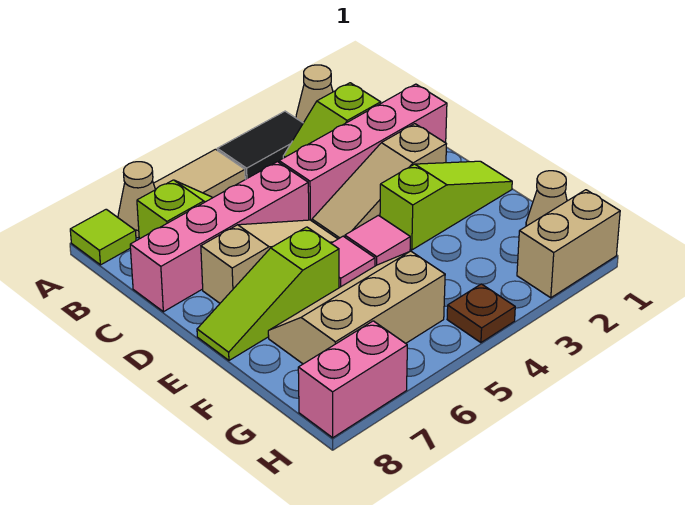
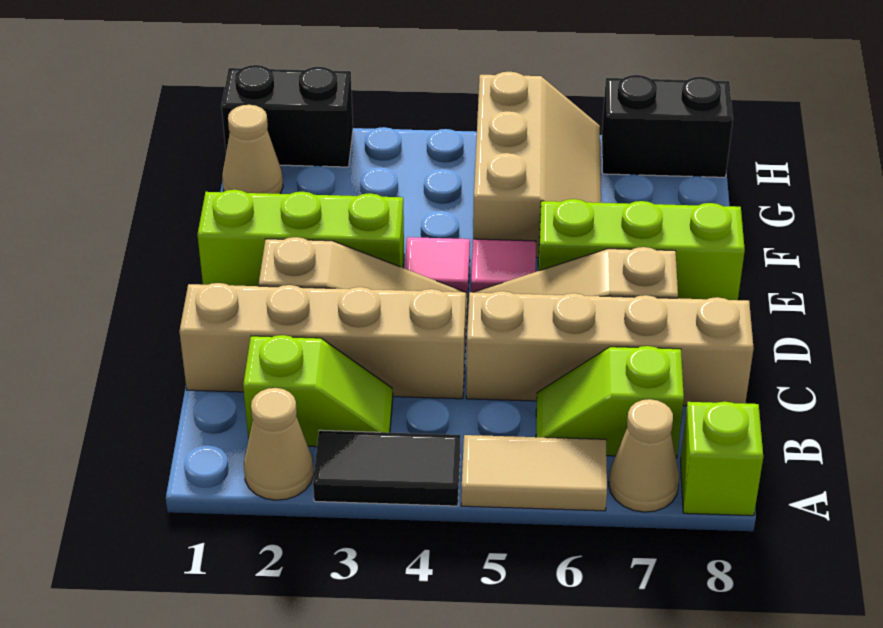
lime tile A8 level 1 -> lime brick A8 level 1
pink brick C1:C4 level 1 -> tan brick C1:C4 level 1
pink brick C5:C8 level 1 -> tan brick C5:C8 level 1
lime slope E1:E3 level 1 top 3 -> lime brick E1:E3 level 1
lime slope E6:E8 level 1 top 6 -> lime brick E6:E8 level 1
tan slope F5:G7 level 1 top G -> tan slope F5:H6 level 1 top 5
tan brick H1:H2 level 1 -> black brick H1:H2 level 1
brown plate H4 level 1 -> none
pink brick H7:H8 level 1 -> black brick H7:H8 level 1

